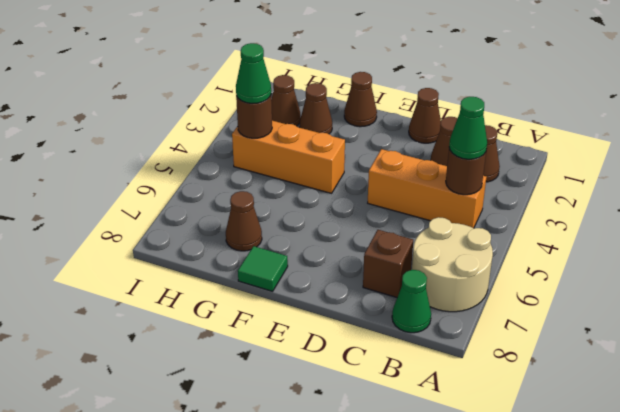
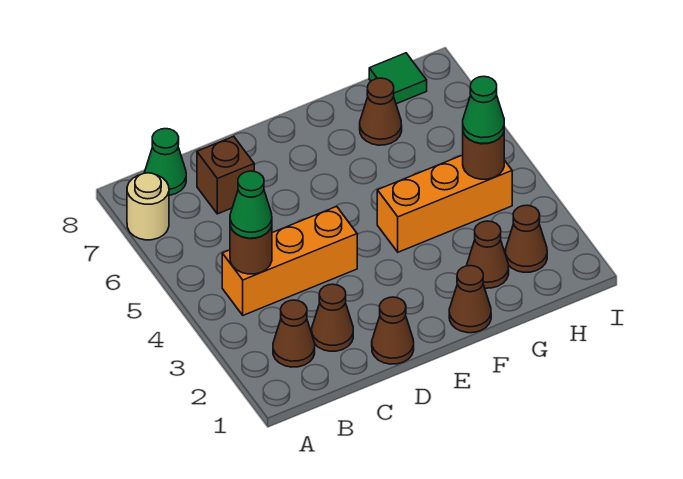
tan round brick A6:B7 level 1 -> tan round brick A7 level 1
green tile F8 level 1 -> green tile H8 level 1

